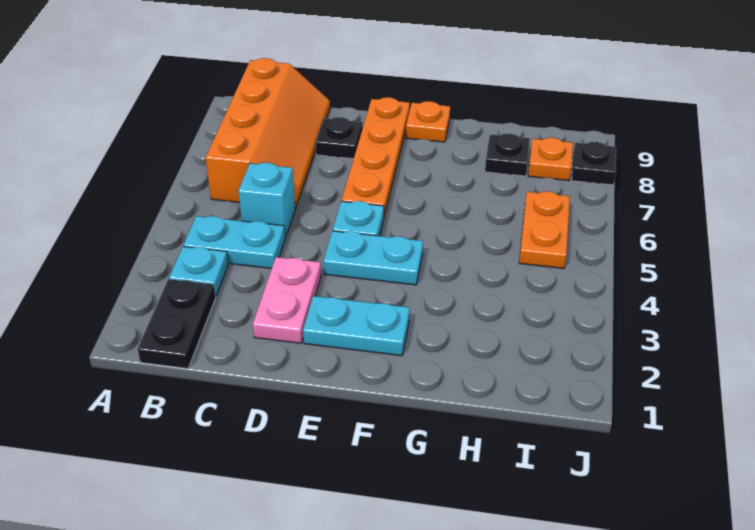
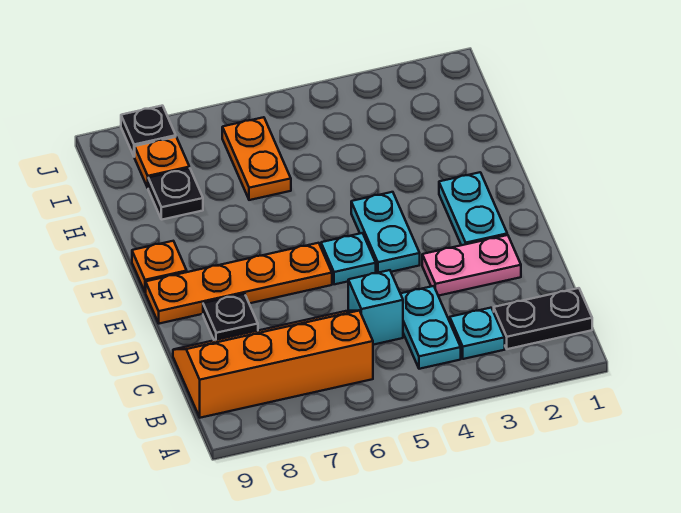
orange plate I5:I6 level 1 -> orange plate H6:I6 level 1

